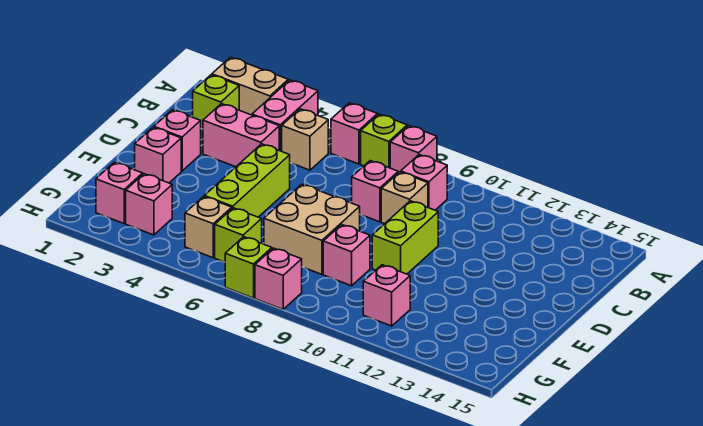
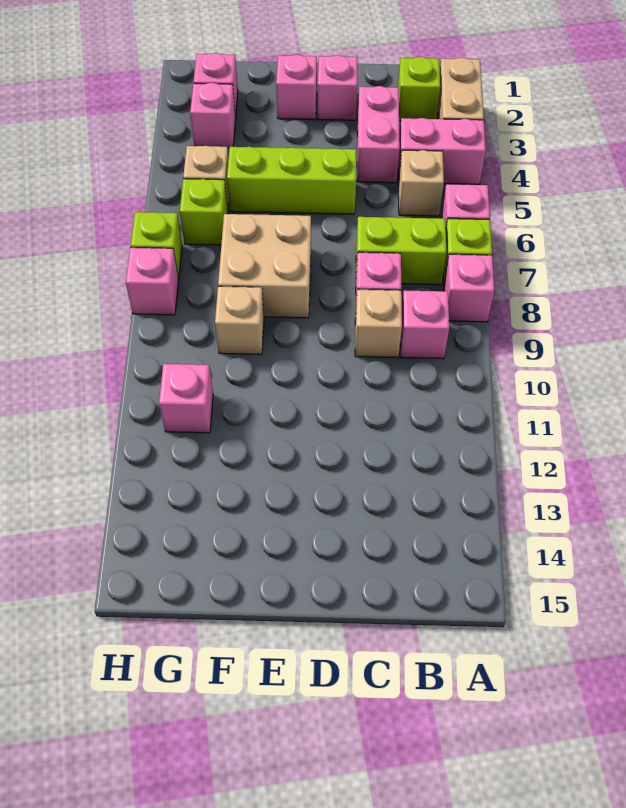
lime brick D10:E10 level 1 -> lime brick B7:C7 level 1
pink brick F9 level 1 -> tan brick F9 level 1

